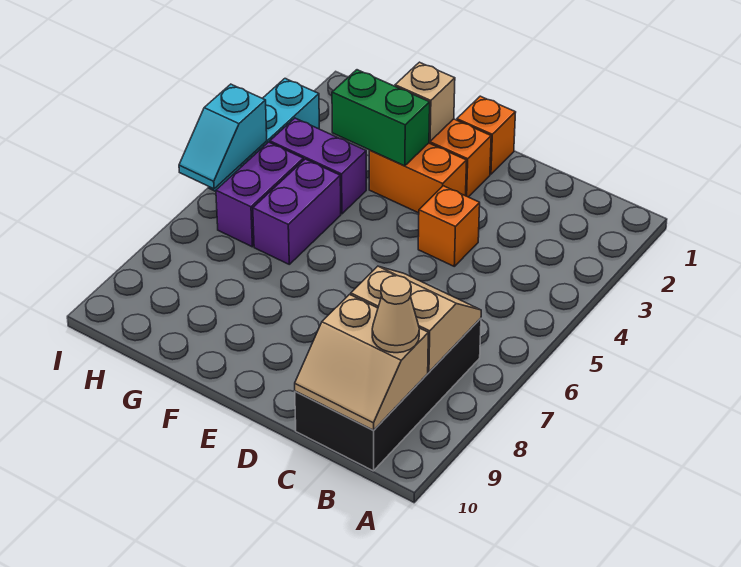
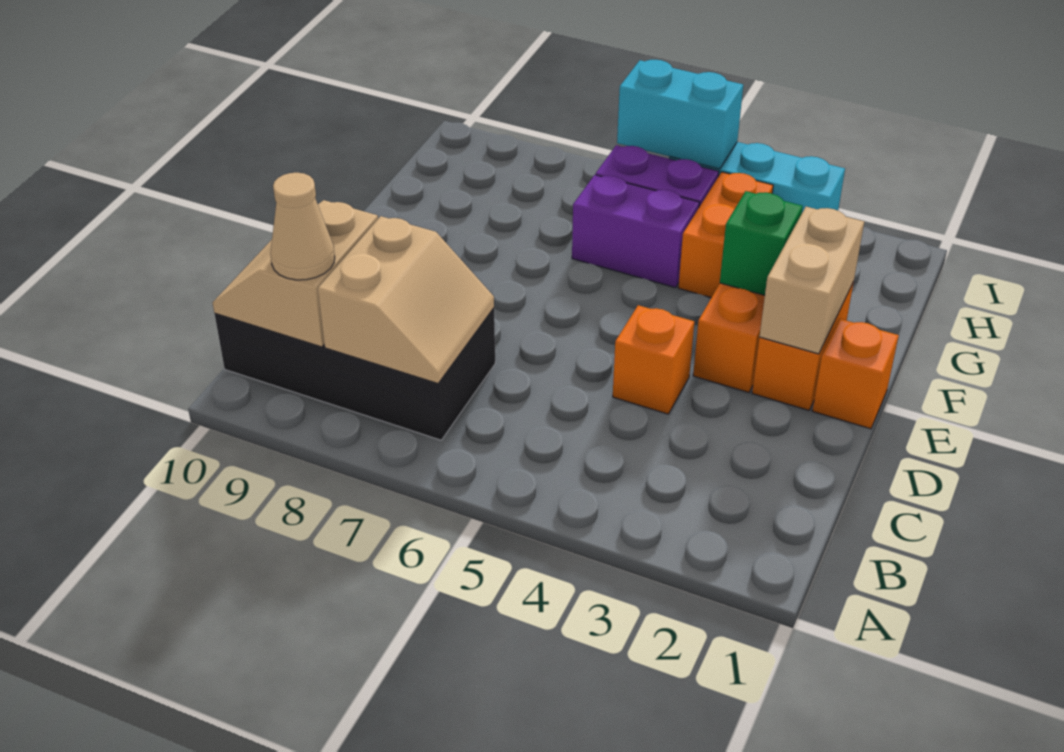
tan brick F2 level 2 -> tan brick E2:F2 level 2
green brick F3:G3 level 2 -> green brick F3 level 2
purple brick G4:H4 level 1 -> orange brick G4:H4 level 1
cyan slope I5:I6 level 2 top 5 -> cyan brick I5:I6 level 2

